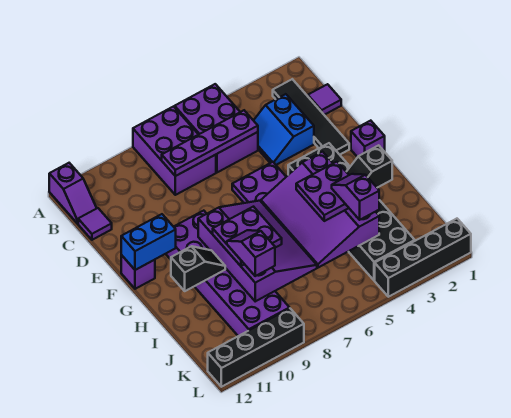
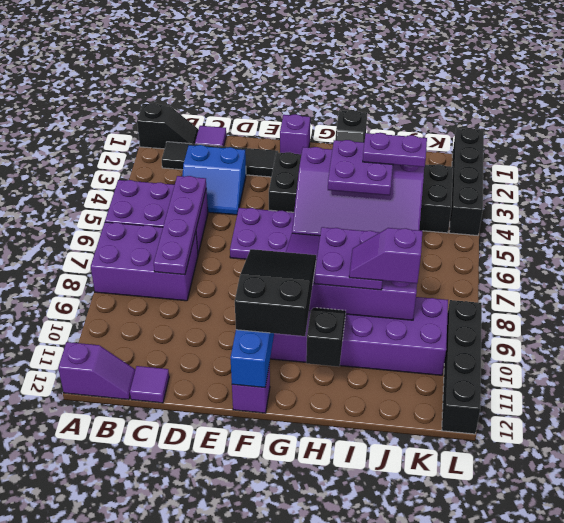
none -> black slope A1:B1 level 1 top A
none -> black slope F9:G11 level 3 top 11
purple slope I4:J4 level 4 top J -> purple plate I4:J4 level 4

